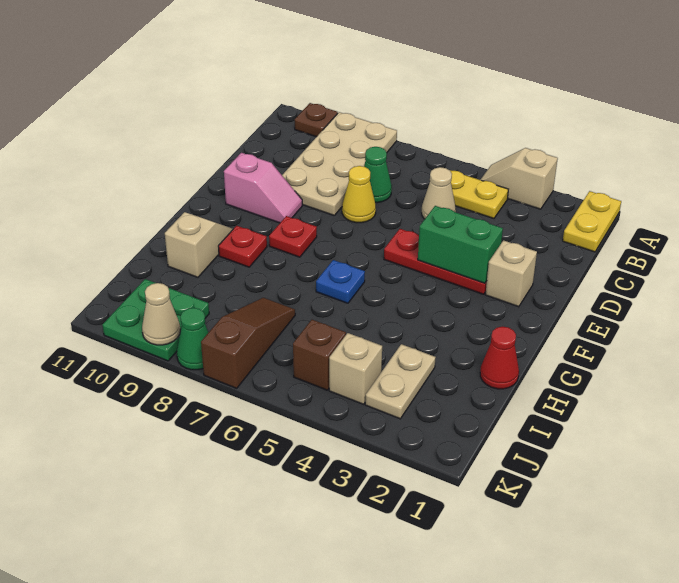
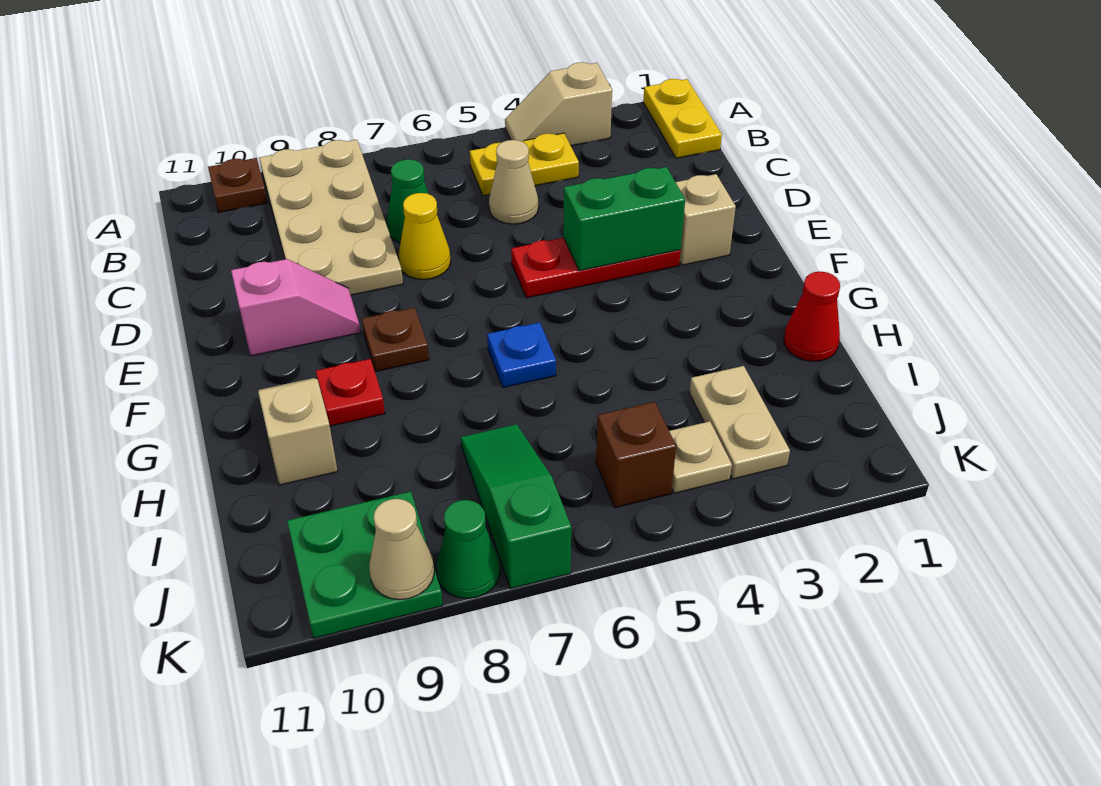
red plate F8 level 1 -> brown plate F8 level 1
brown slope I7:K7 level 1 top K -> green slope I7:K7 level 1 top K
tan brick J4 level 1 -> tan plate J4 level 1

